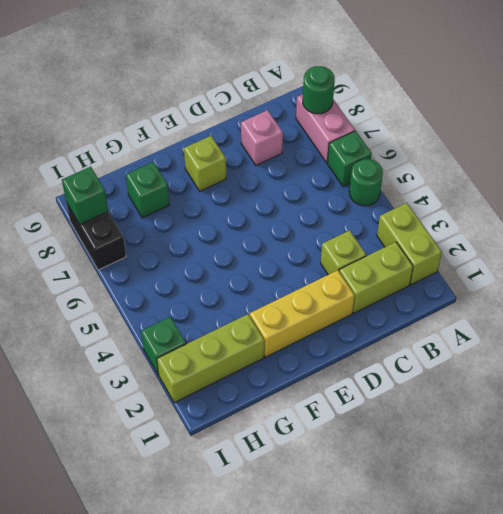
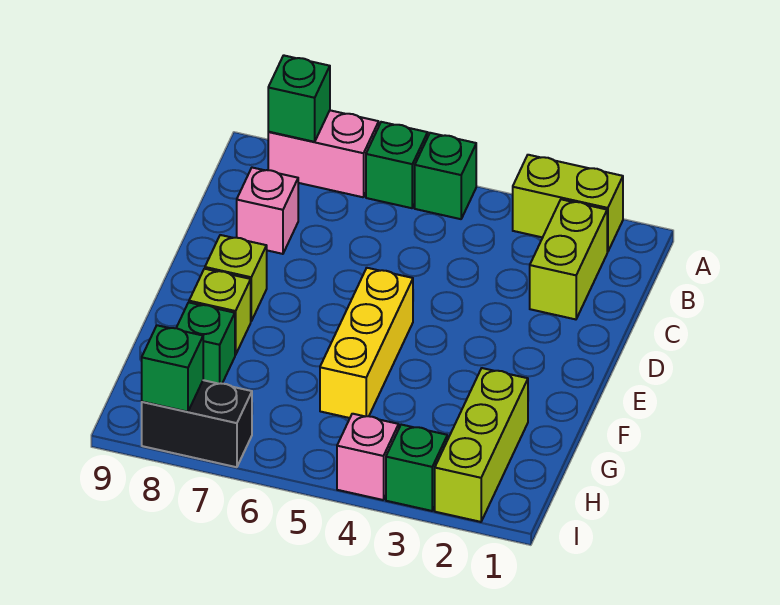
green round brick A5 level 1 -> green brick A5 level 1
green round brick A8 level 2 -> green brick A8 level 2
lime brick C3 level 1 -> lime brick F8 level 1
yellow brick D2:F2 level 1 -> yellow brick E5:G5 level 1
none -> pink brick I4 level 1

